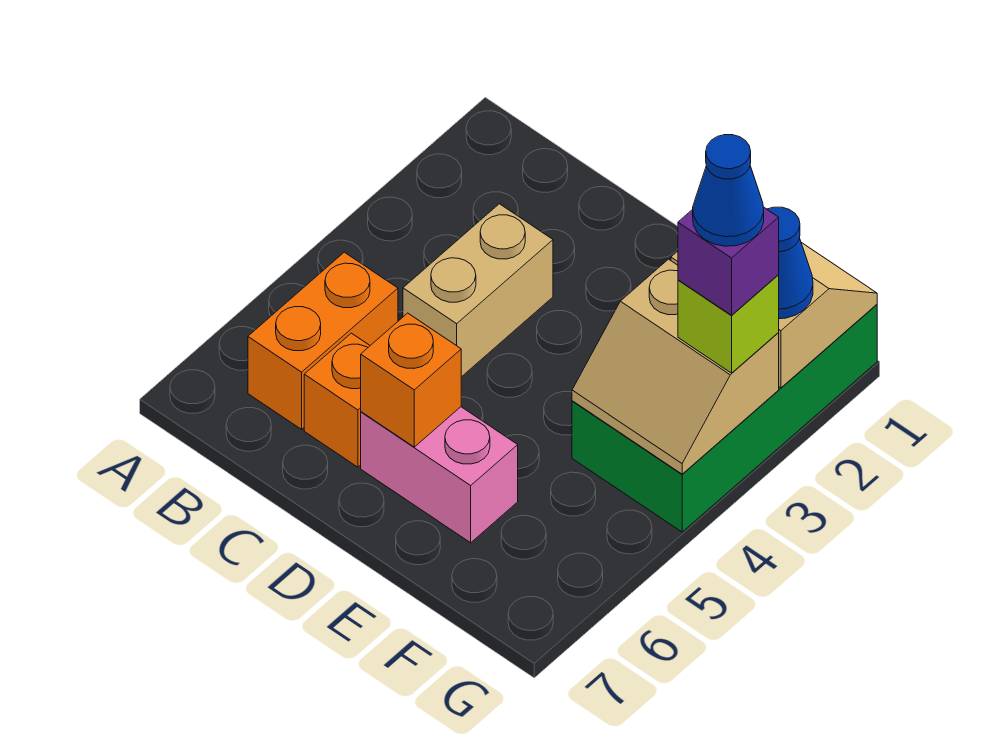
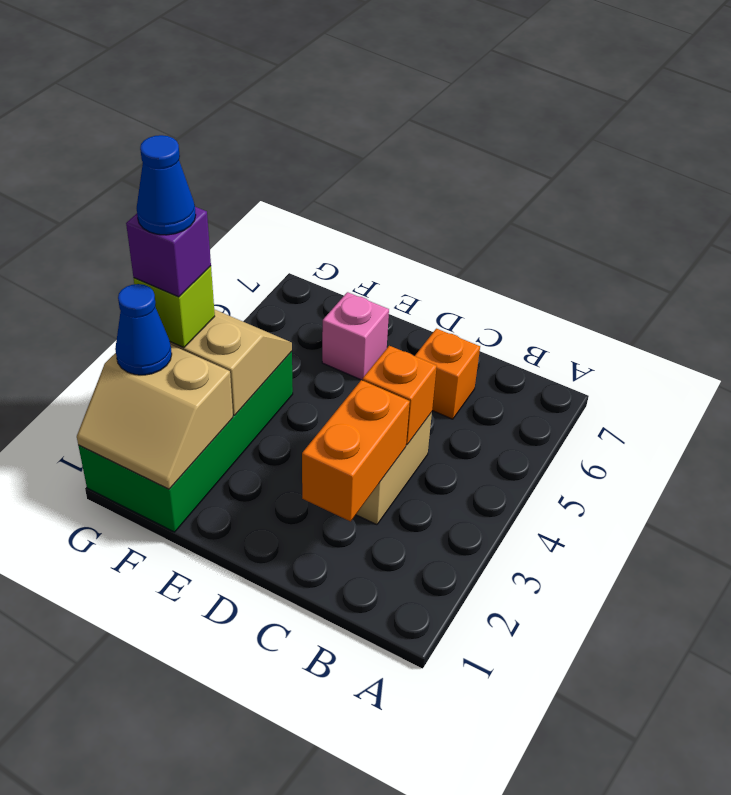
orange brick B5:B6 level 1 -> orange brick C2:C3 level 2
pink brick D6:E6 level 1 -> pink brick E6 level 1
orange brick D6 level 2 -> orange brick C4 level 2

